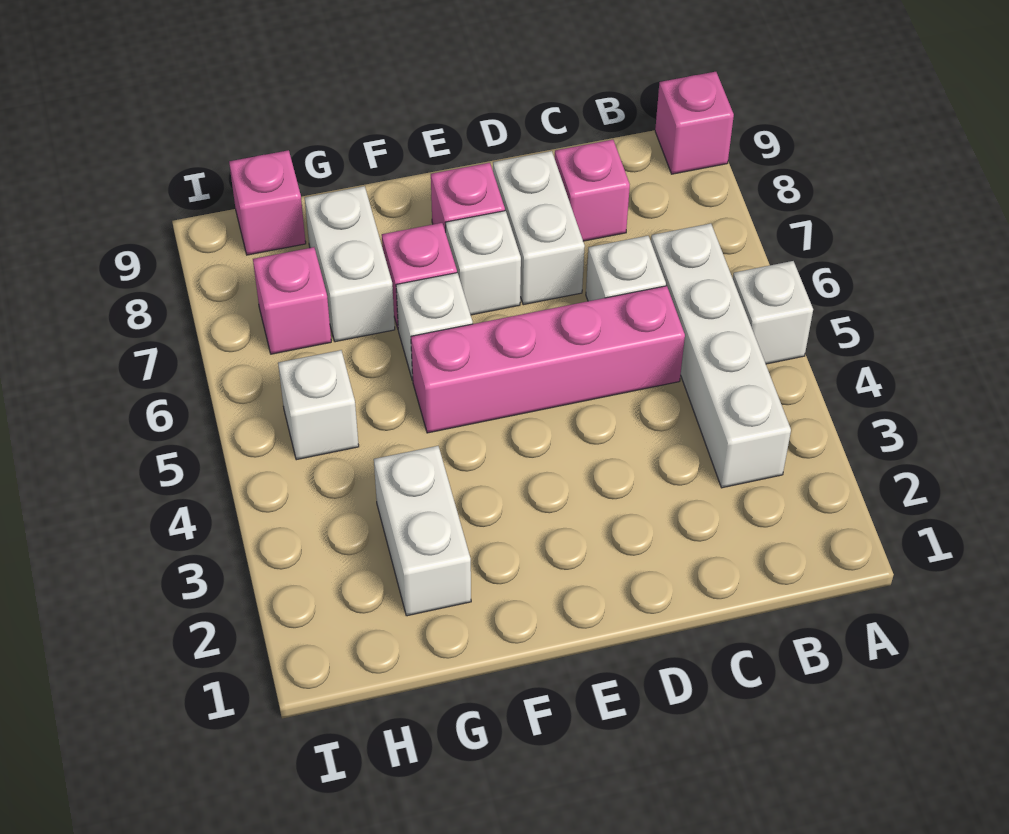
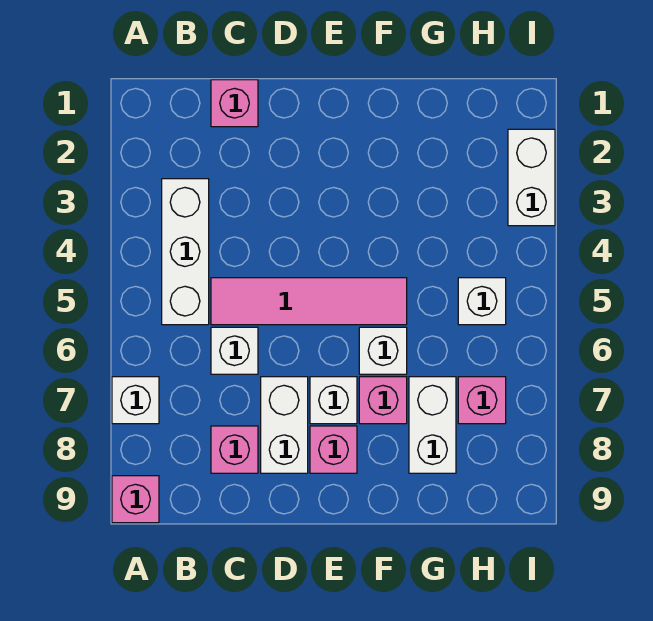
white brick A5 level 1 -> white brick A7 level 1
white brick B3:B6 level 1 -> white brick B3:B5 level 1
pink brick C5:F5 level 1 -> pink tile C5:F5 level 1
white brick G2:G3 level 1 -> white brick I2:I3 level 1
pink brick H9 level 1 -> pink brick C1 level 1

